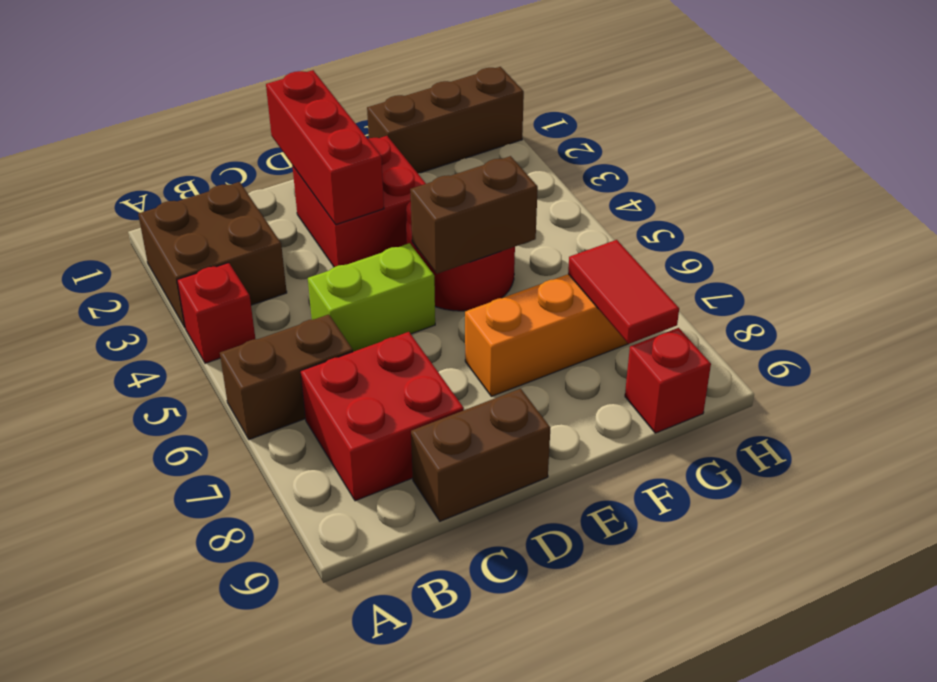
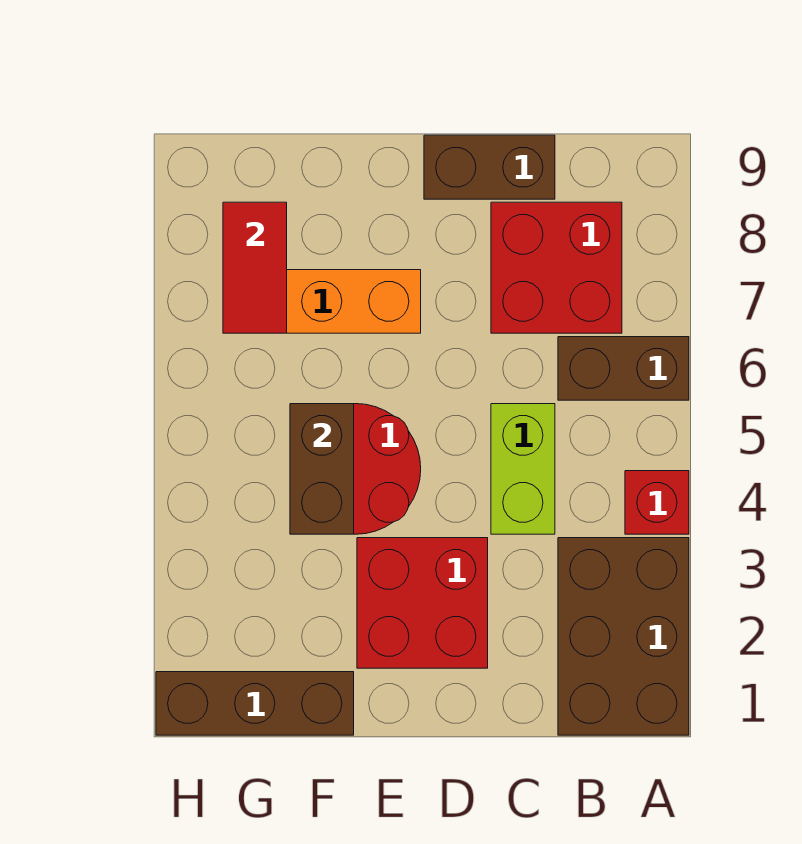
brown brick A2:B3 level 1 -> brown brick A1:B3 level 1
lime brick C5:D5 level 1 -> lime brick C4:C5 level 1
red brick D1:D3 level 2 -> none
brown brick E5:F5 level 2 -> brown brick F4:F5 level 2
red brick G9 level 1 -> none

